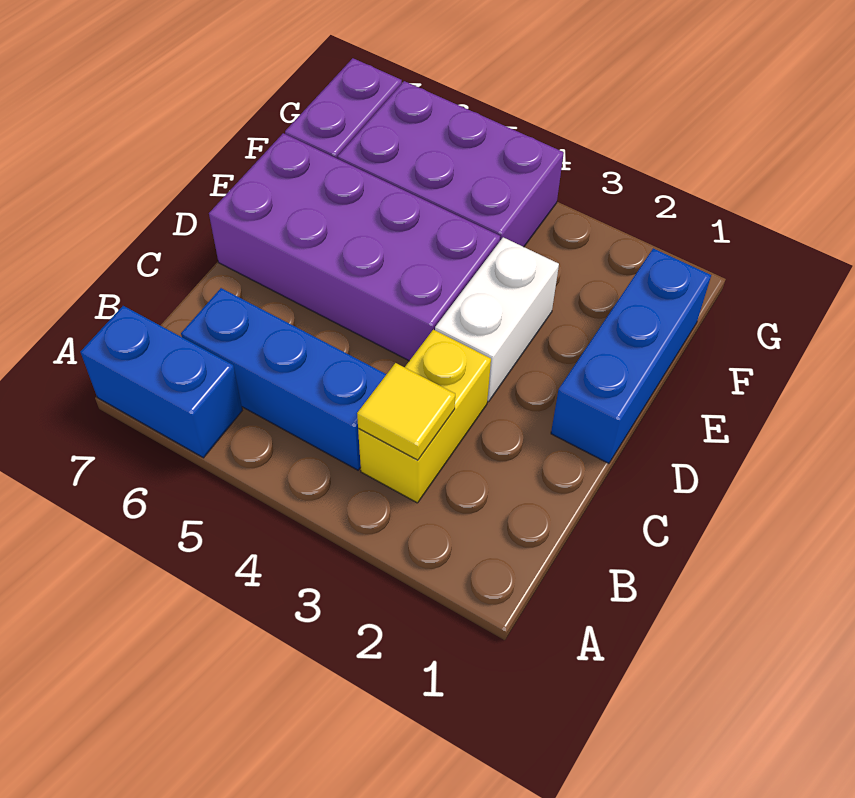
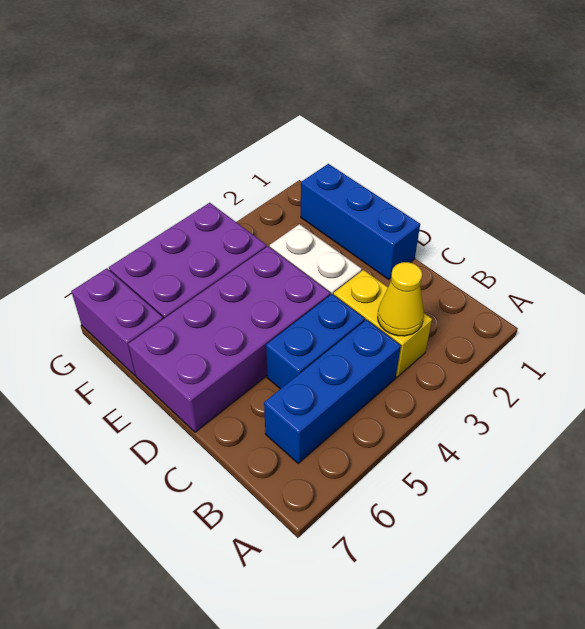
blue brick A6:A7 level 1 -> blue brick C4:C5 level 1
yellow tile B3 level 2 -> yellow cone B3 level 2

